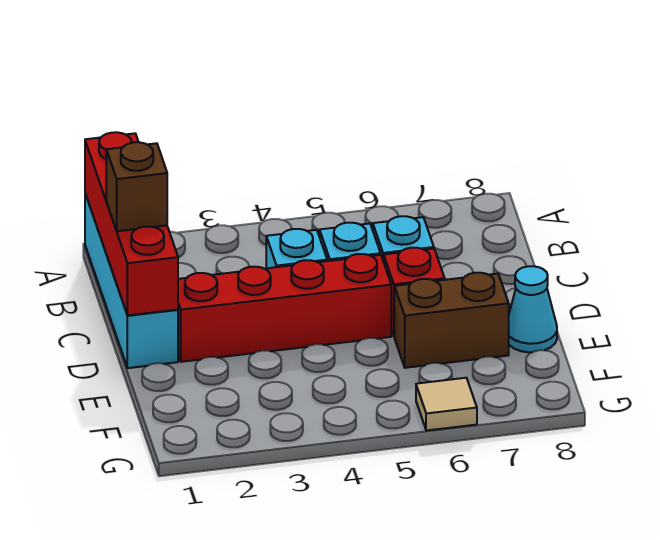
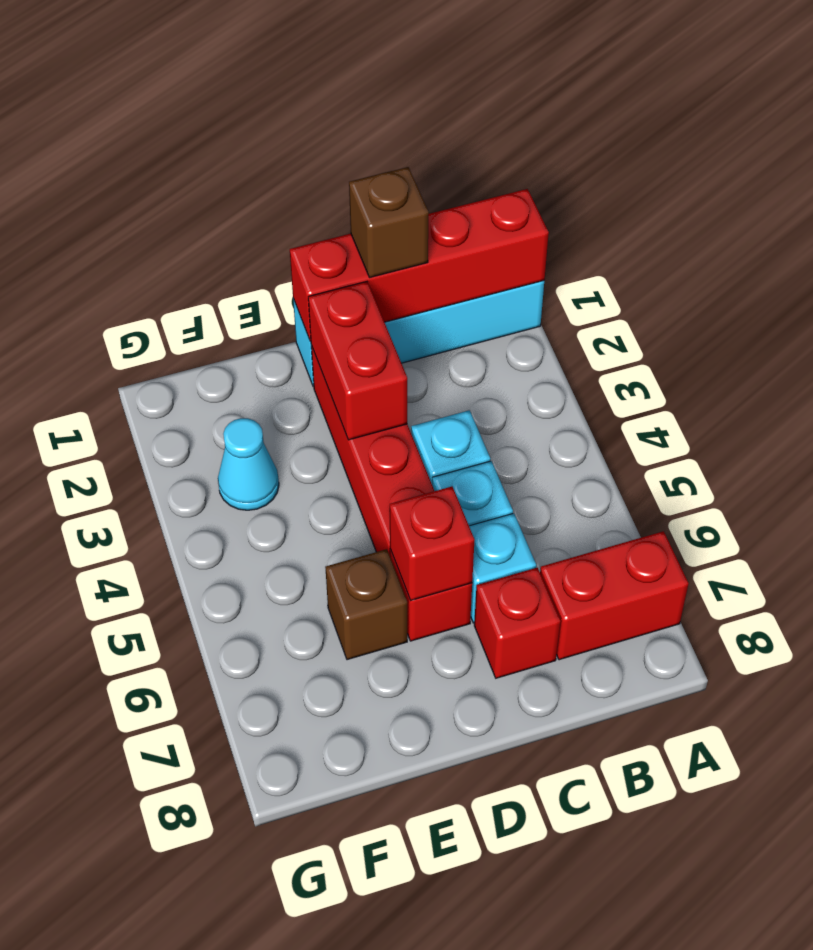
none -> red brick A7:B7 level 1
none -> red brick C7 level 1
none -> red brick D2:D3 level 2
none -> red brick D6 level 2
brown brick E6:E7 level 1 -> brown brick E6 level 1
cyan cone E8 level 1 -> cyan cone F3 level 1
tan tile G6 level 1 -> none

